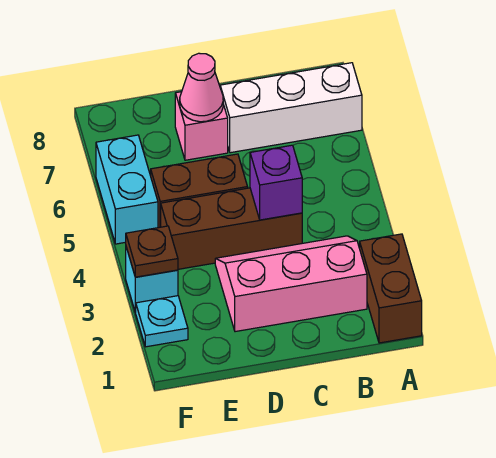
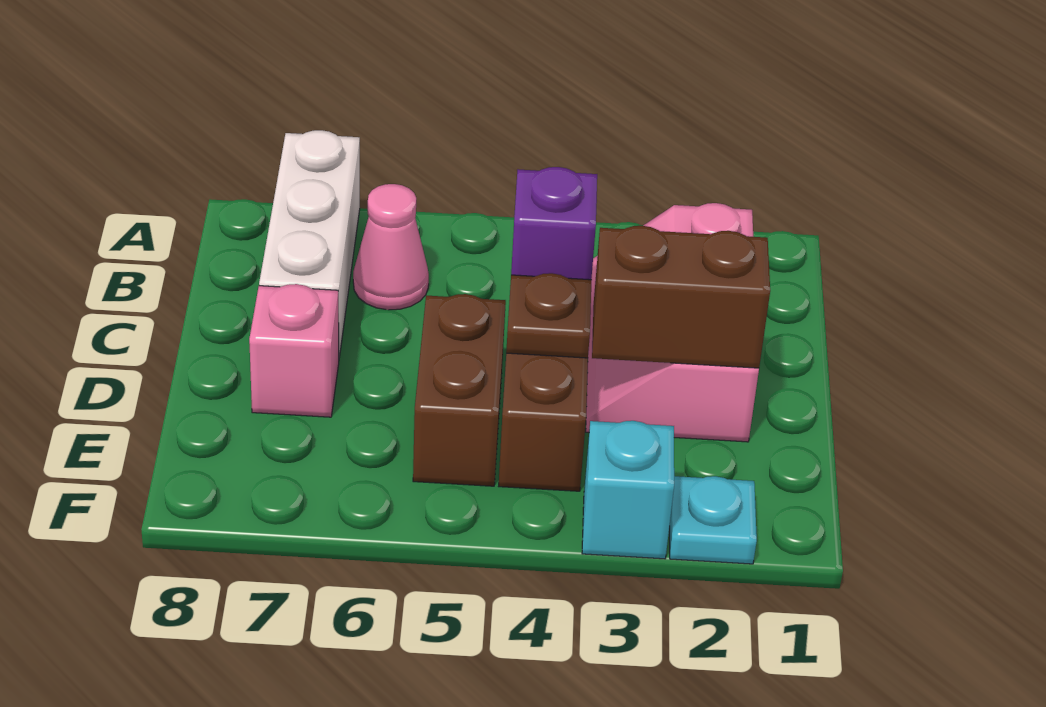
brown brick A1:A2 level 1 -> brown brick D2:D3 level 2
pink cone D7 level 2 -> pink cone B6 level 1
brown plate F3 level 2 -> brown plate D4 level 2
cyan brick F5:F6 level 1 -> none

